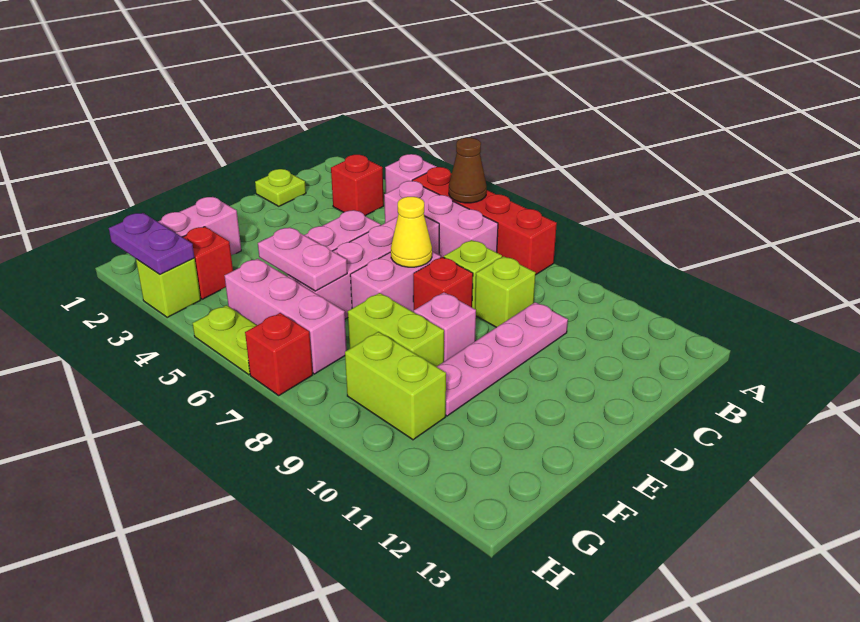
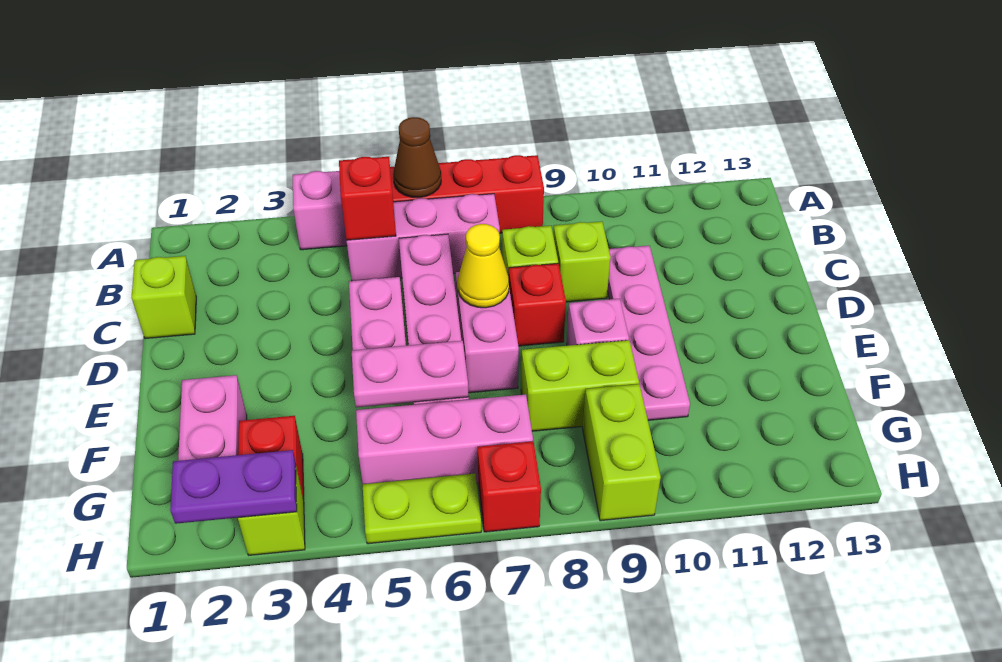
red brick B3 level 1 -> red brick B5 level 2
lime plate C1 level 1 -> lime brick C1 level 1
lime brick G9:G10 level 1 -> lime brick G9:H9 level 1

